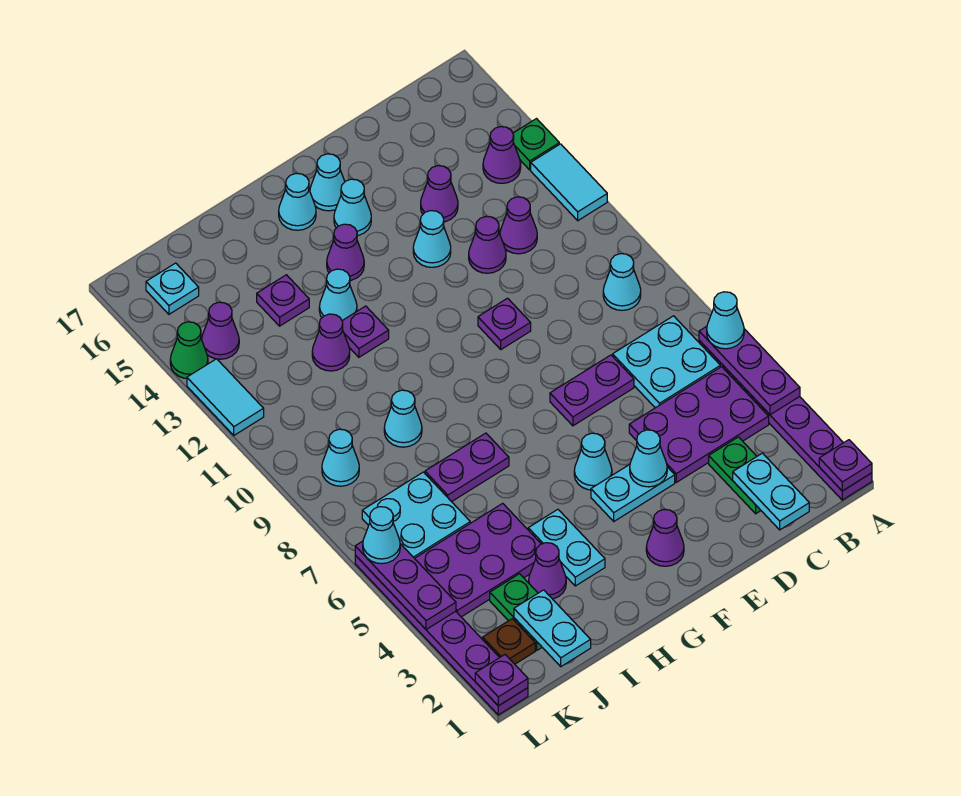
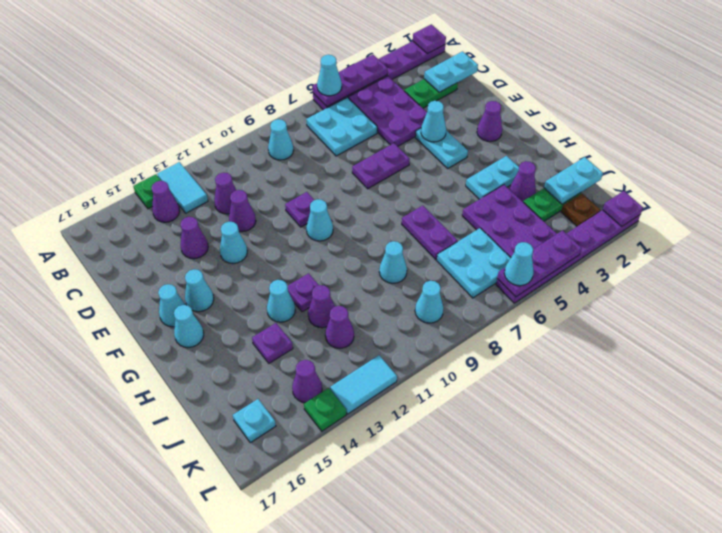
cyan tile A12:A13 level 1 -> cyan tile A13:B13 level 1
purple plate D7:E7 level 1 -> purple plate E6:E7 level 1
cyan cone F5 level 1 -> cyan cone F10 level 1
purple cone G14 level 1 -> purple cone J12 level 1
green cone L14 level 1 -> green plate L14 level 1

